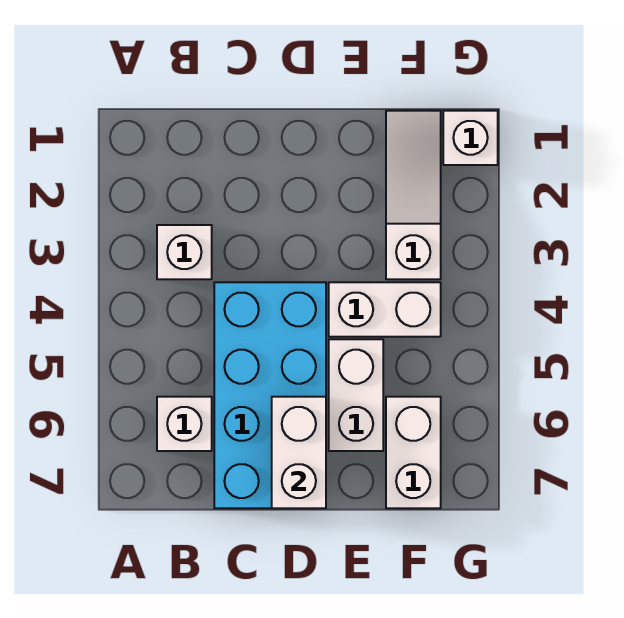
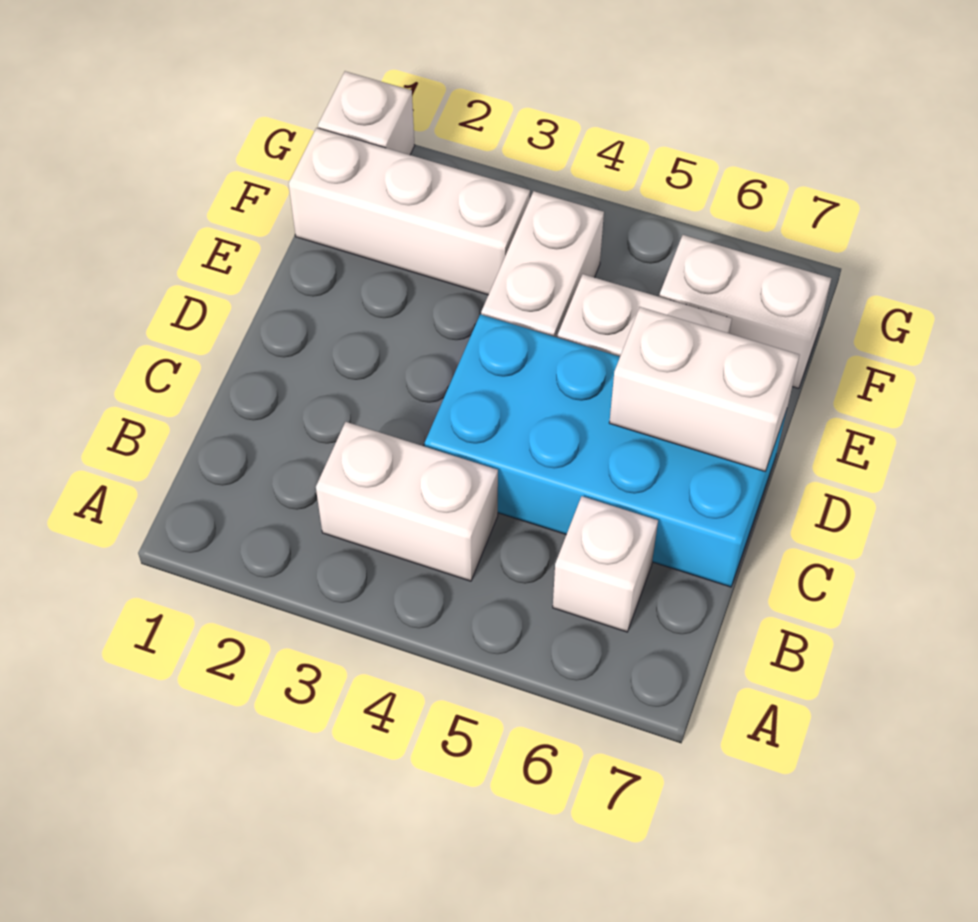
white brick B3 level 1 -> white brick B3:B4 level 1
white slope F1:F3 level 1 top 3 -> white brick F1:F3 level 1

